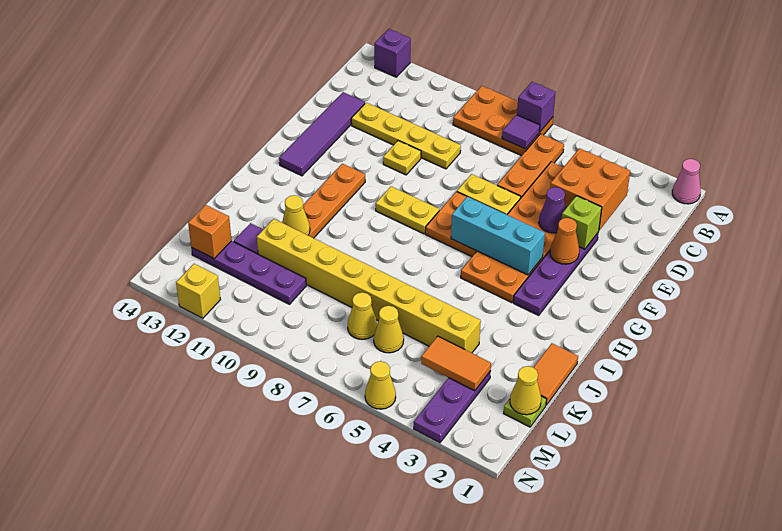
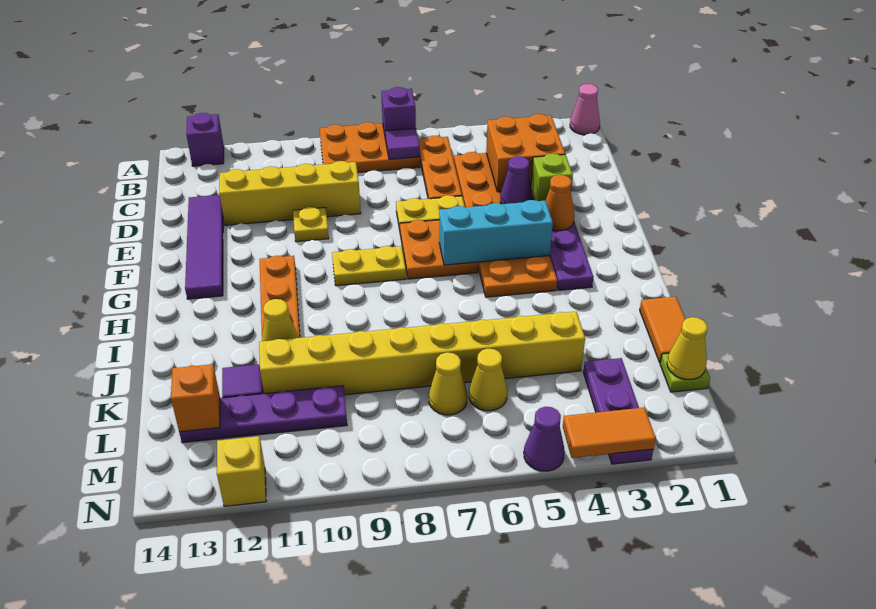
yellow plate D9:D12 level 1 -> yellow brick D9:D12 level 1
orange tile L3:L4 level 2 -> orange tile N3:N4 level 2
yellow cone N5 level 1 -> purple cone N5 level 1

